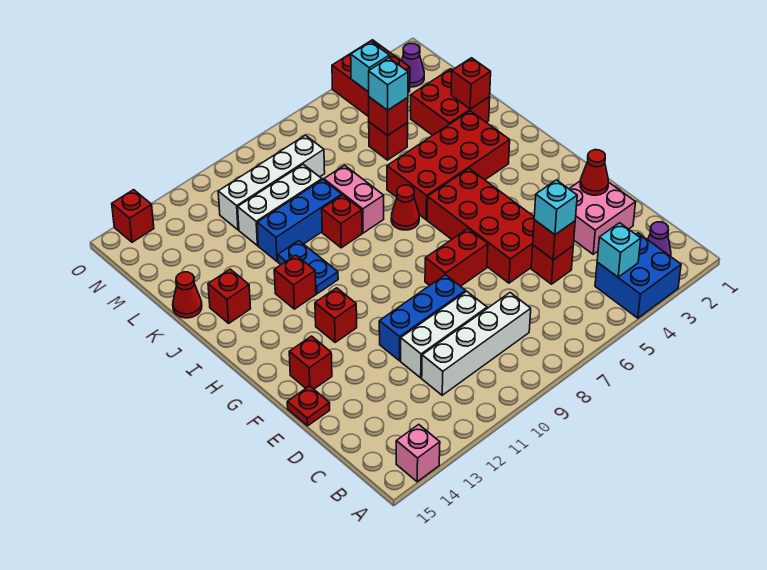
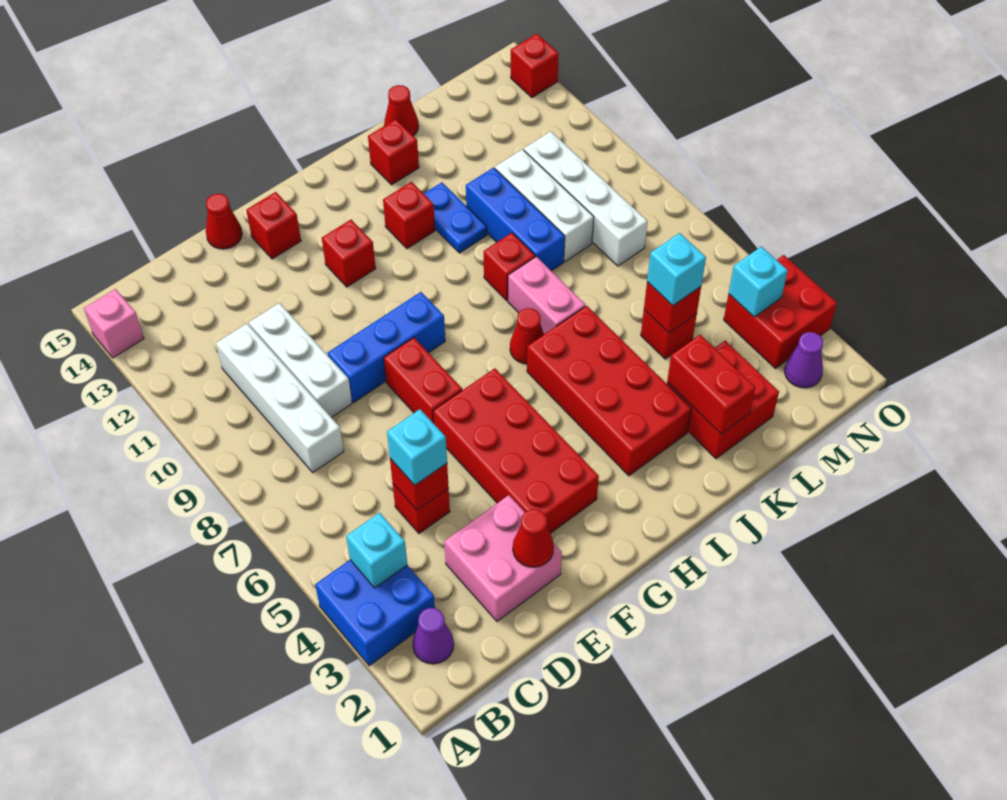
red brick E5:H6 level 1 -> red brick F3:G6 level 1
blue brick E9:E11 level 1 -> blue brick E9:G9 level 1
red plate E15 level 1 -> red cone E15 level 1
blue plate I11:J11 level 1 -> blue plate J11:J12 level 1
pink brick J8:K8 level 1 -> pink brick J7:J8 level 1
red brick K2 level 2 -> red brick K2:K3 level 2

